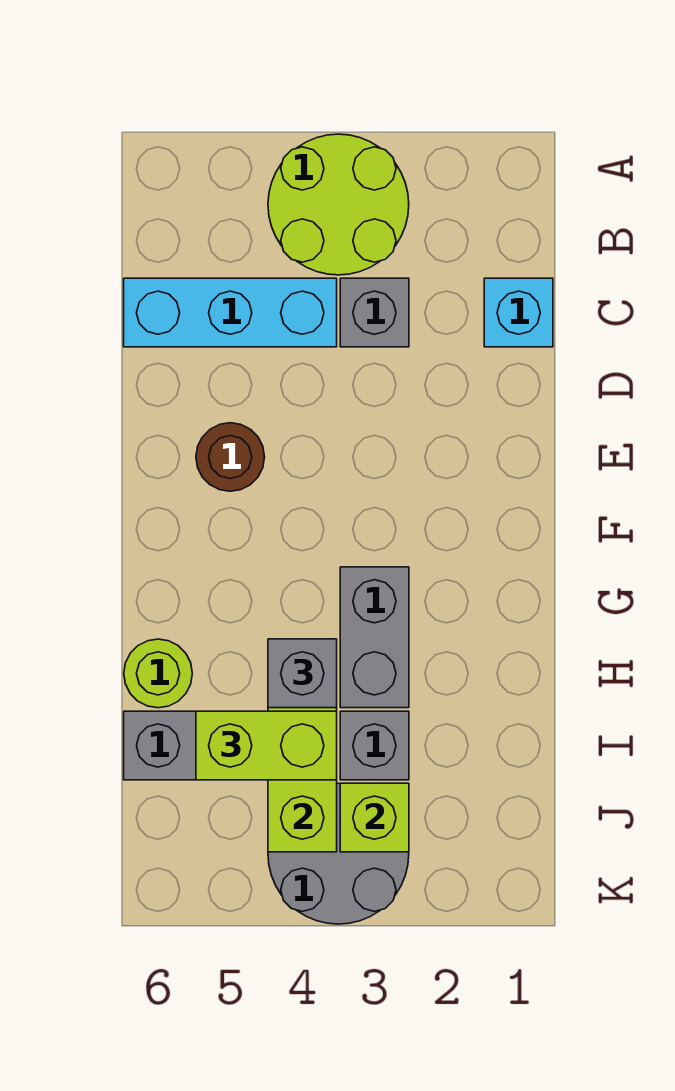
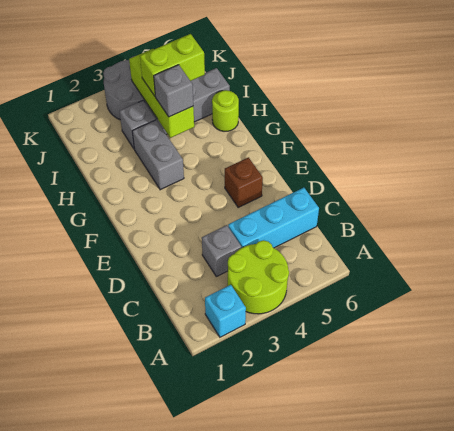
cyan brick C1 level 1 -> cyan brick A2 level 1
brown round brick E5 level 1 -> brown brick E5 level 1
lime brick J3 level 2 -> none

